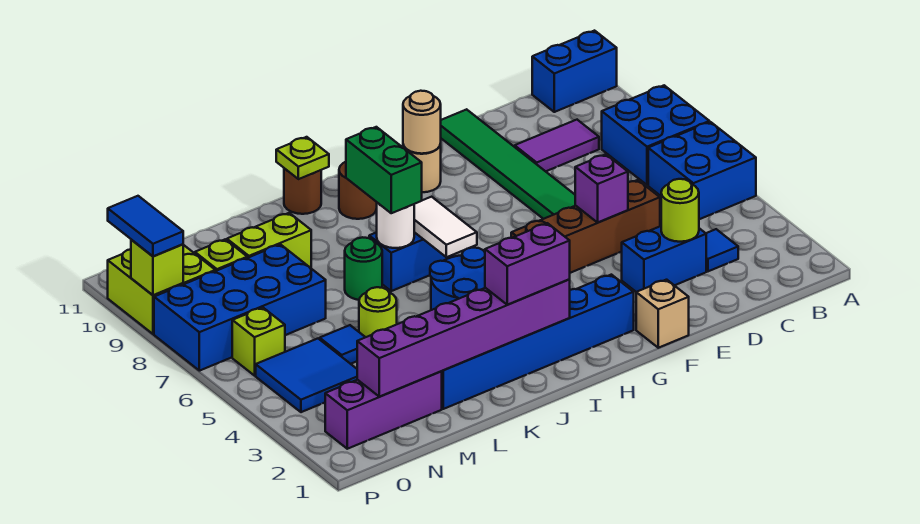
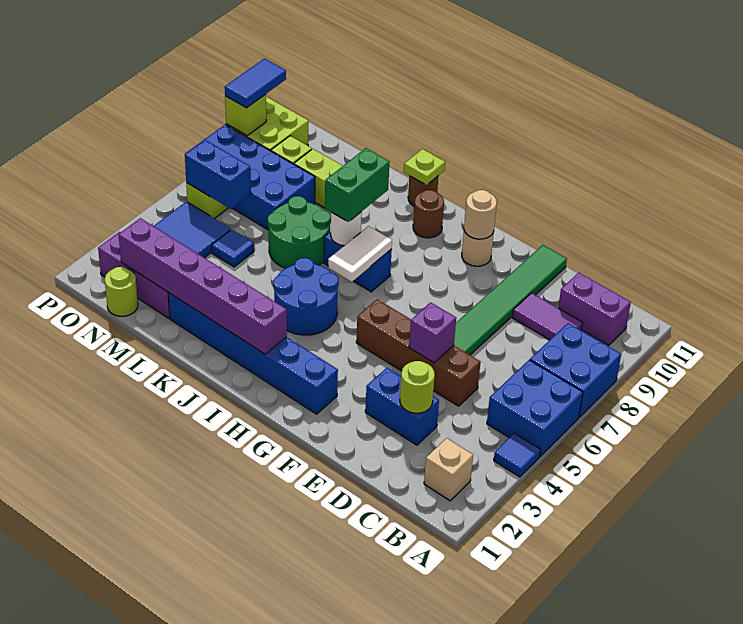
blue brick A11:B11 level 1 -> blue brick N6:O6 level 2
blue tile C3 level 1 -> blue tile A4 level 1
tan brick F1 level 1 -> tan brick B2 level 1
purple brick I2:J2 level 3 -> purple brick B10:C10 level 1
green round brick K7 level 1 -> green round brick K6:L7 level 1
lime round brick L5 level 1 -> lime round brick N1 level 1

